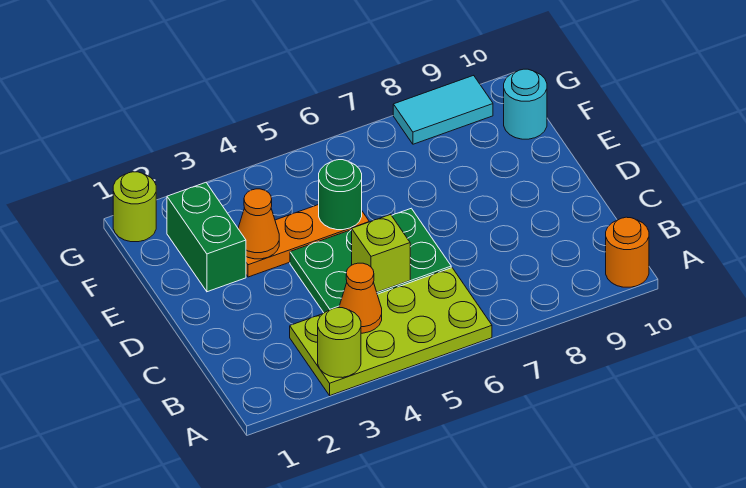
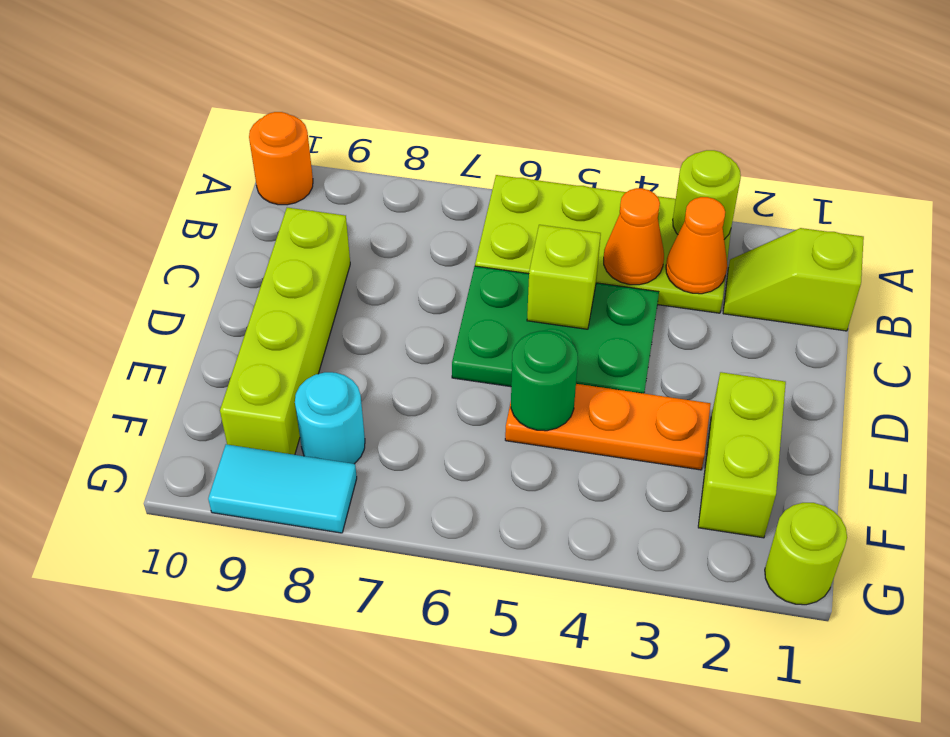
none -> lime slope B1:B2 level 1 top 1
none -> lime brick C9:F9 level 1
green brick E2:F2 level 1 -> lime brick E2:F2 level 1
orange cone E3 level 2 -> orange cone B3 level 2
cyan round brick F10 level 1 -> cyan round brick F8 level 1

